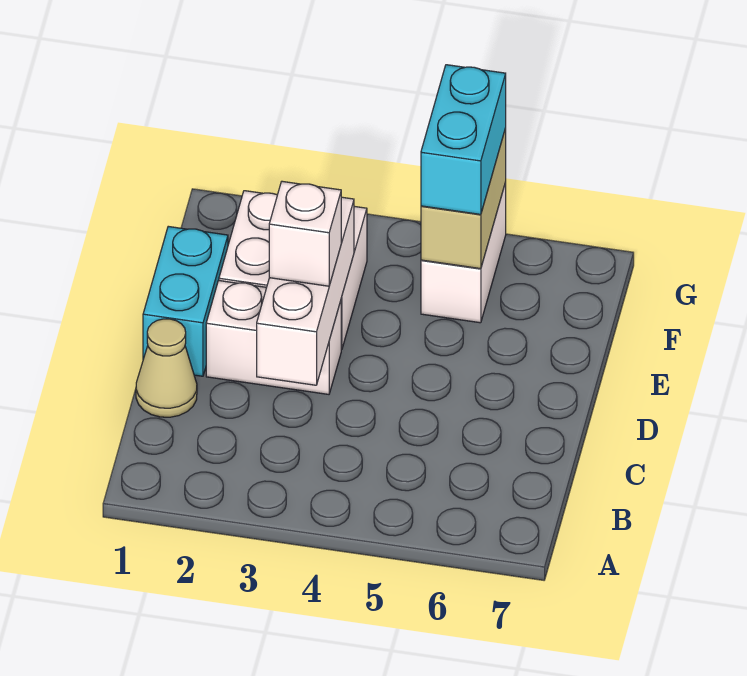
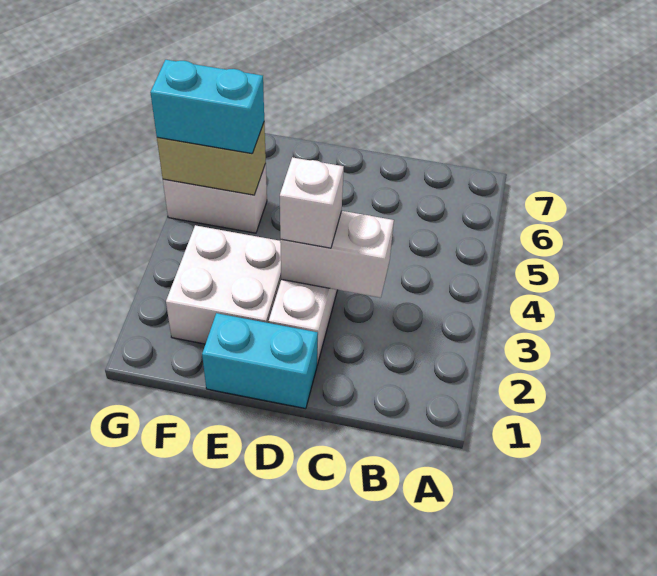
tan cone C1 level 1 -> none
white brick C3:E3 level 2 -> white brick C3:D3 level 2

